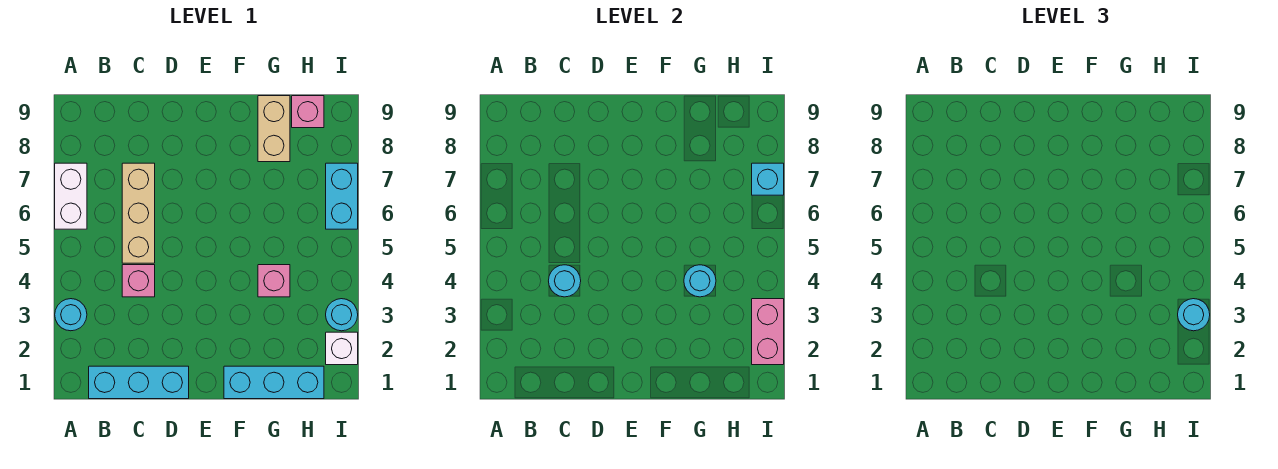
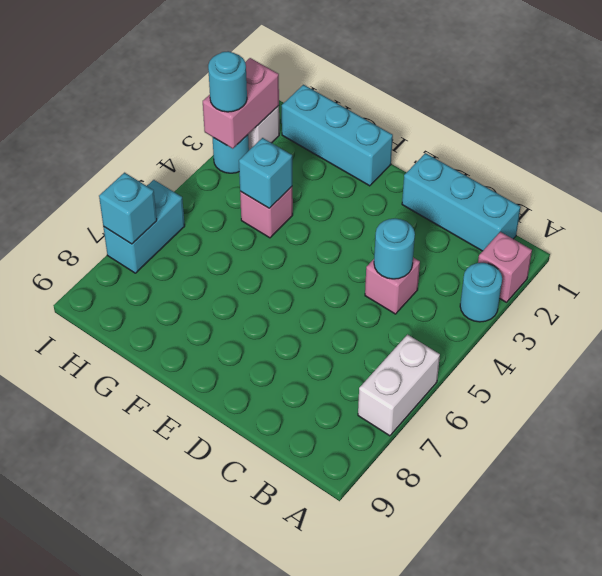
tan brick C5:C7 level 1 -> none
cyan round brick G4 level 2 -> cyan brick G4 level 2
tan brick G8:G9 level 1 -> none
pink brick H9 level 1 -> pink brick A2 level 1

